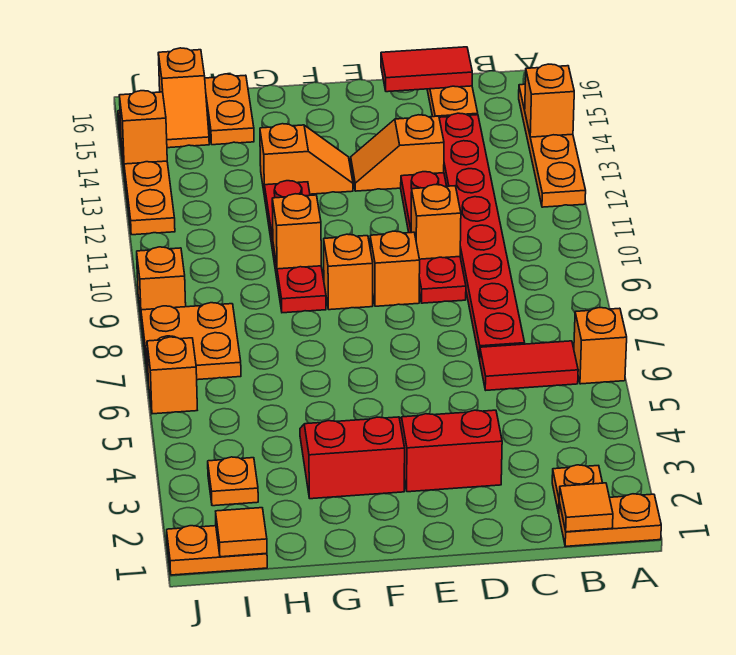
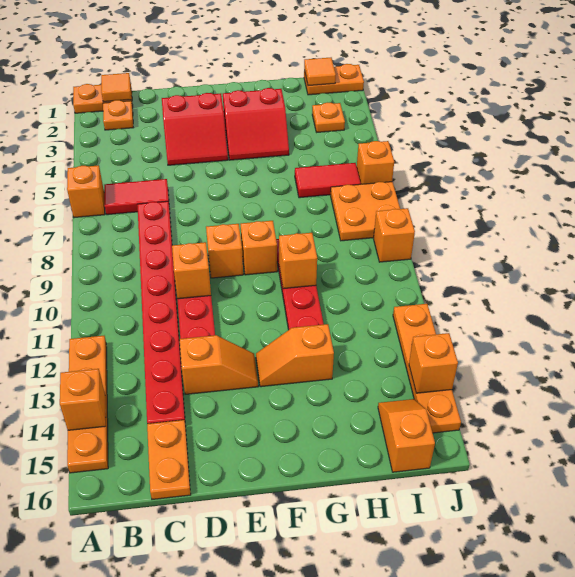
red tile C16:D16 level 2 -> red tile H6:I6 level 1
orange plate H15:H16 level 1 -> none

